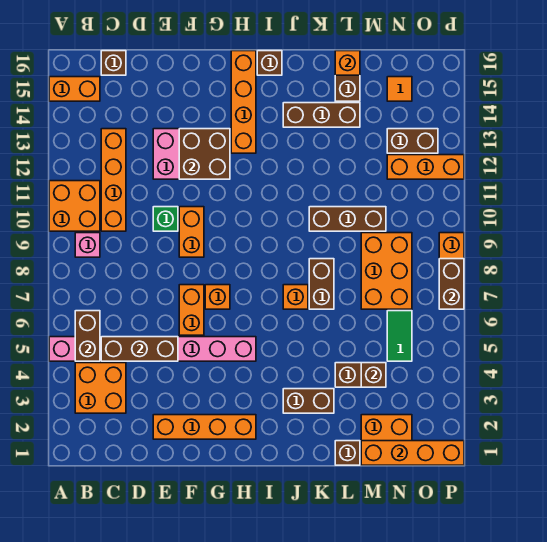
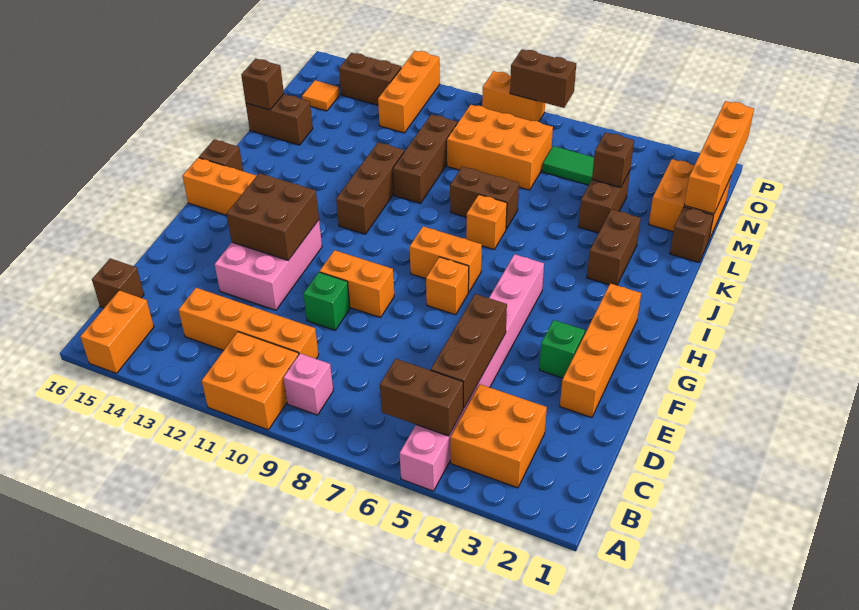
none -> green brick F3 level 1
orange brick F6:F7 level 1 -> orange brick H7:H8 level 1
brown brick J14:L14 level 1 -> brown brick I11:K11 level 1
orange brick L16 level 2 -> brown brick L16 level 2
brown brick N13:O13 level 1 -> brown brick O13:O14 level 1

